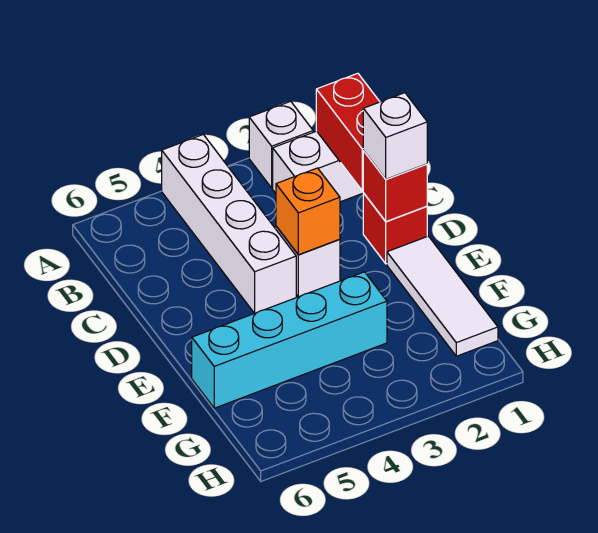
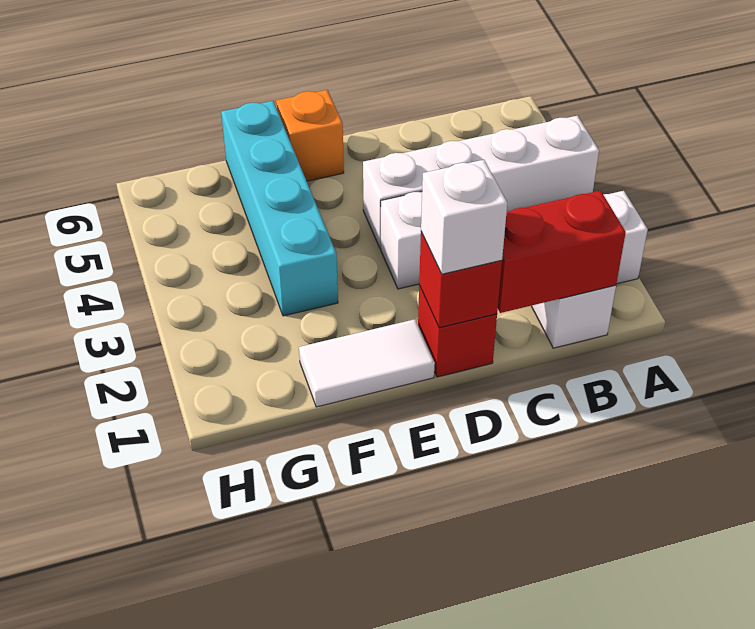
orange brick D3 level 2 -> orange brick E6 level 1
white tile E1:G1 level 1 -> white tile E1:F1 level 1

